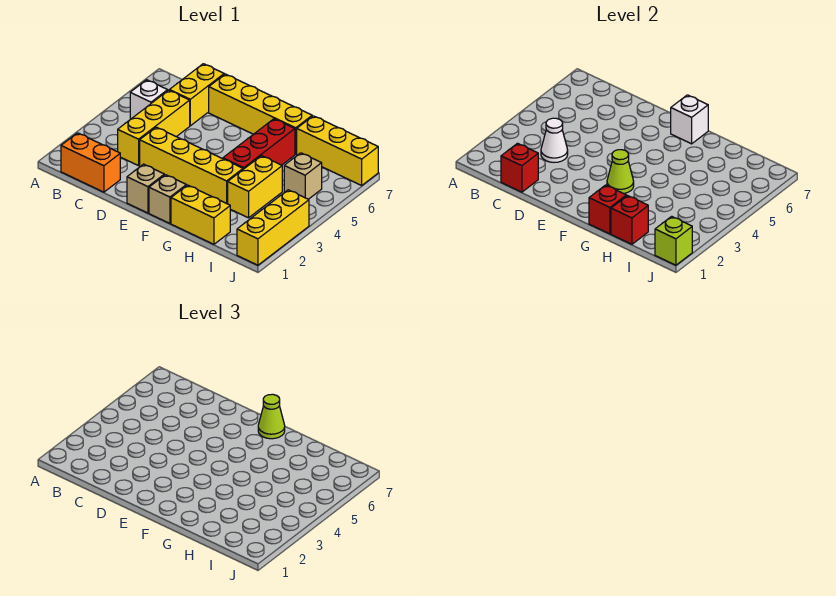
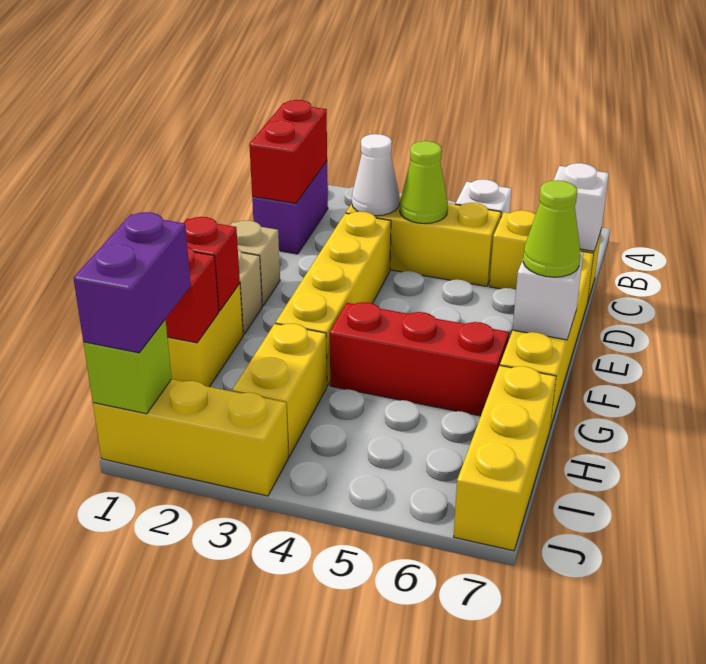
orange brick B1:C1 level 1 -> purple brick B1:C1 level 1
red brick C1 level 2 -> red brick B1:C1 level 2
none -> white brick C7 level 2
lime cone F3 level 2 -> lime cone C4 level 2
yellow brick H3:H4 level 1 -> yellow brick H3:I3 level 1
none -> purple brick I1:J1 level 3
tan brick I5 level 1 -> none

